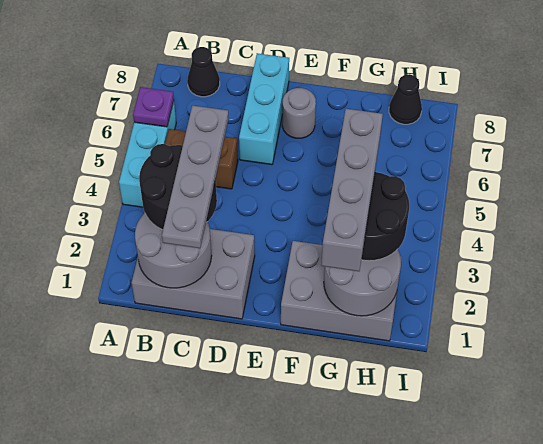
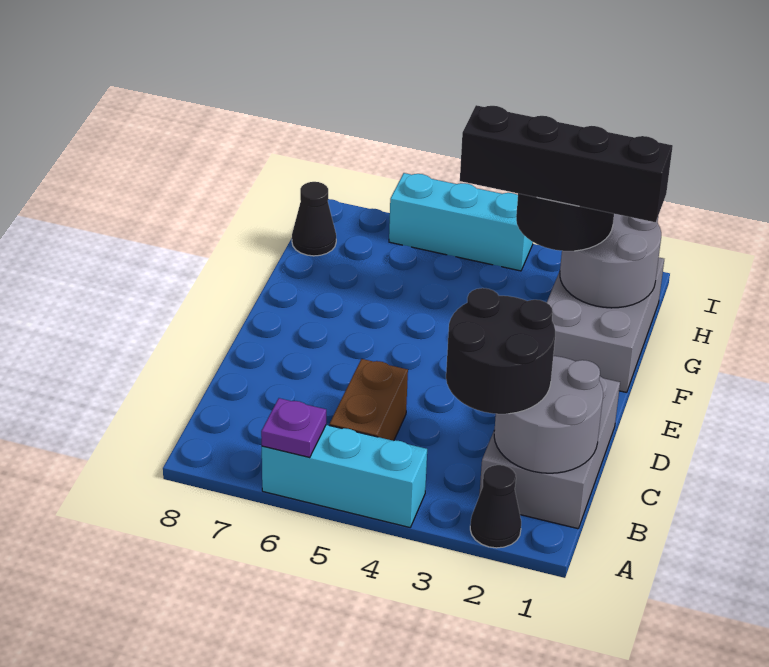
black cone B8 level 1 -> black cone A2 level 1
grey plate C1:C4 level 4 -> none
cyan brick D6:D8 level 1 -> cyan brick I4:I6 level 1
grey round brick E7 level 1 -> none
grey brick G1:G4 level 4 -> black brick G1:G4 level 4

